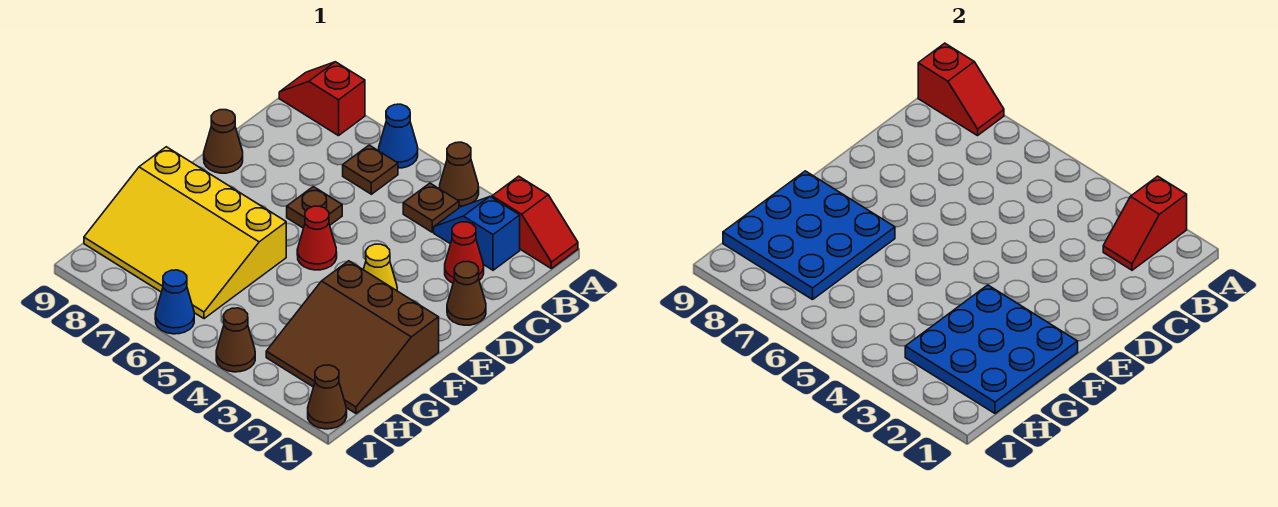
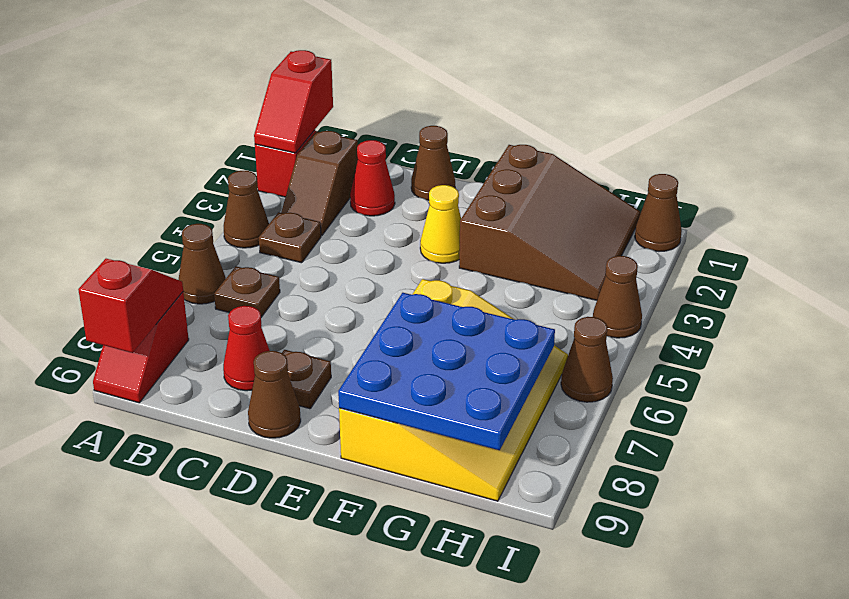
red slope A2:B2 level 2 top A -> red slope A1:A2 level 2 top 1
blue cone A6 level 1 -> brown cone A6 level 1
blue slope B2:B3 level 1 top 2 -> brown slope B2:B3 level 1 top 2
brown plate D6 level 1 -> brown plate D8 level 1
red cone E5 level 1 -> red cone C8 level 1
blue plate F1:H3 level 2 -> none
blue cone I6 level 1 -> brown cone I6 level 1

